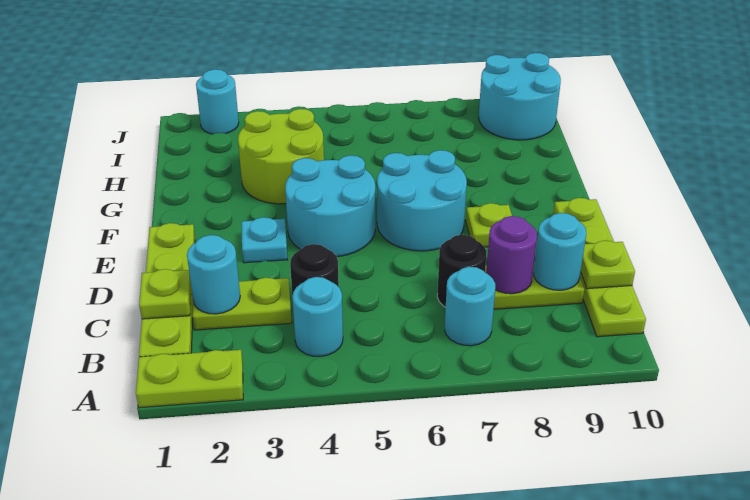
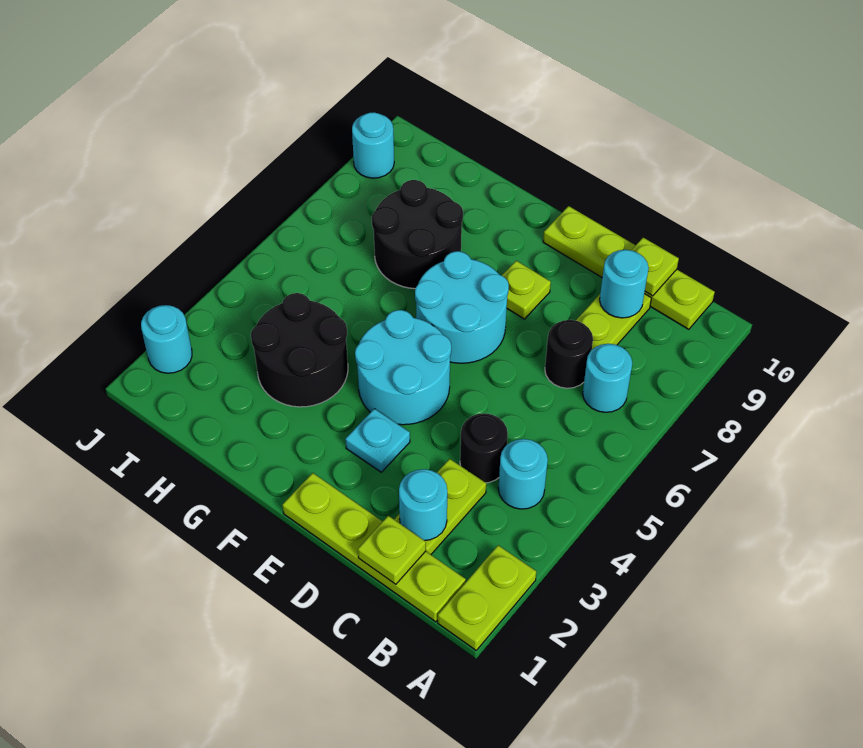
purple round brick C8 level 2 -> none
lime round brick G3:H4 level 1 -> black round brick G3:H4 level 1
none -> black round brick G7:H8 level 1
cyan round brick I9:J10 level 1 -> cyan round brick J9 level 1

